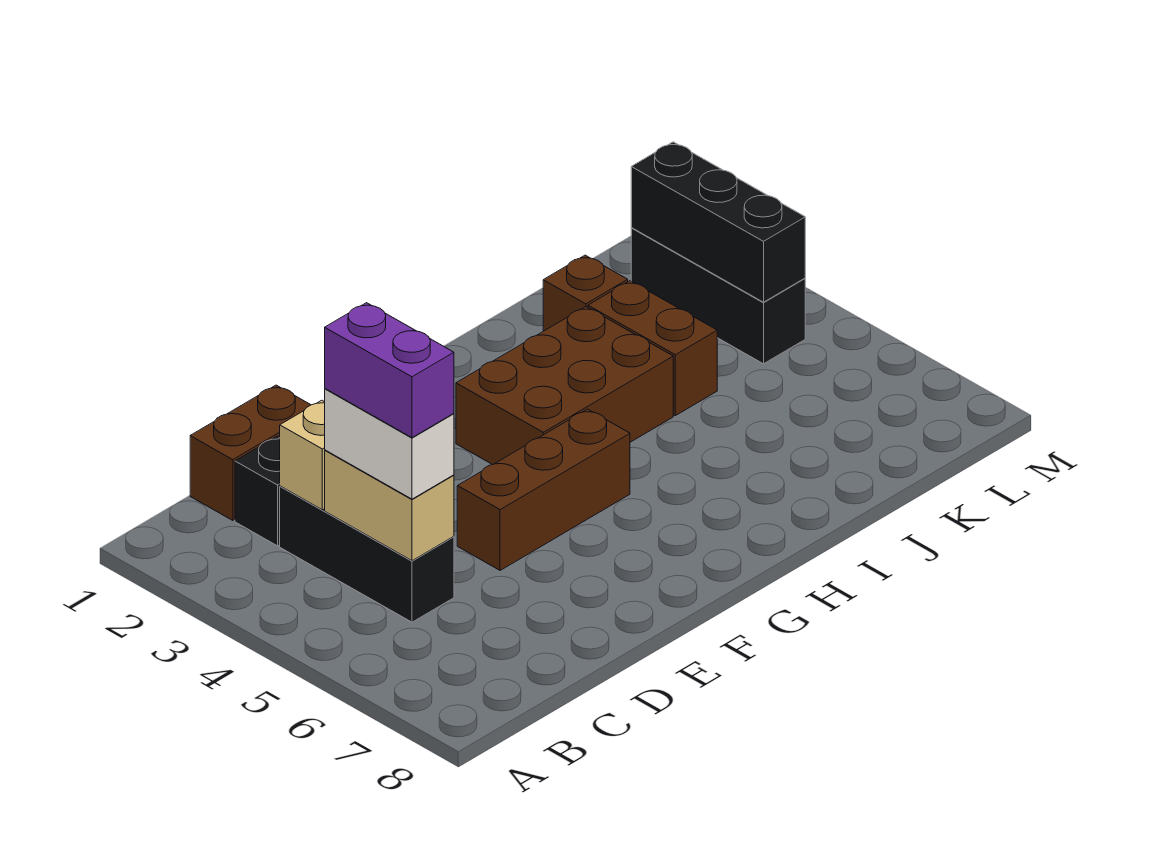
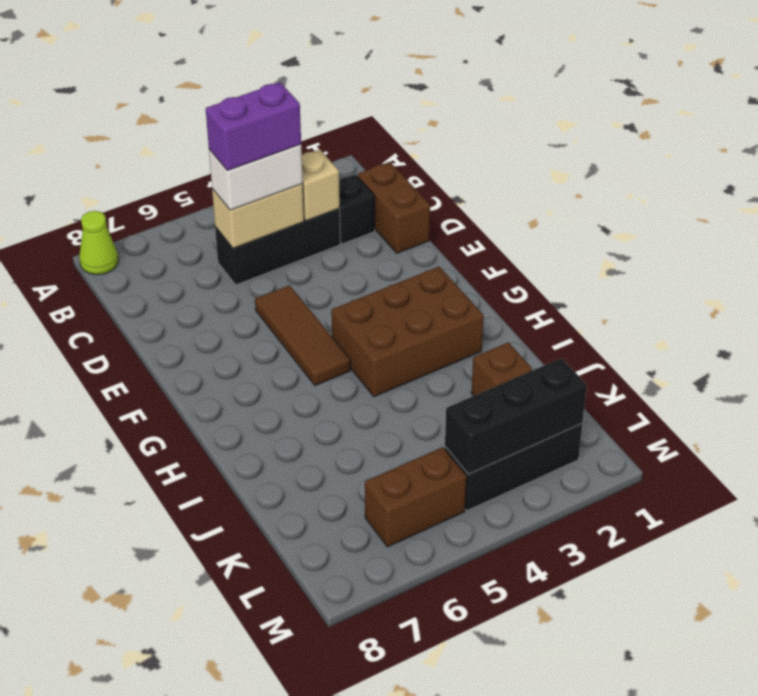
none -> lime cone A8 level 1
brown brick E5:G5 level 1 -> brown tile E5:G5 level 1
brown brick G3:I4 level 1 -> brown brick G2:H4 level 1
brown brick J3:J4 level 1 -> brown brick L5:L6 level 1

